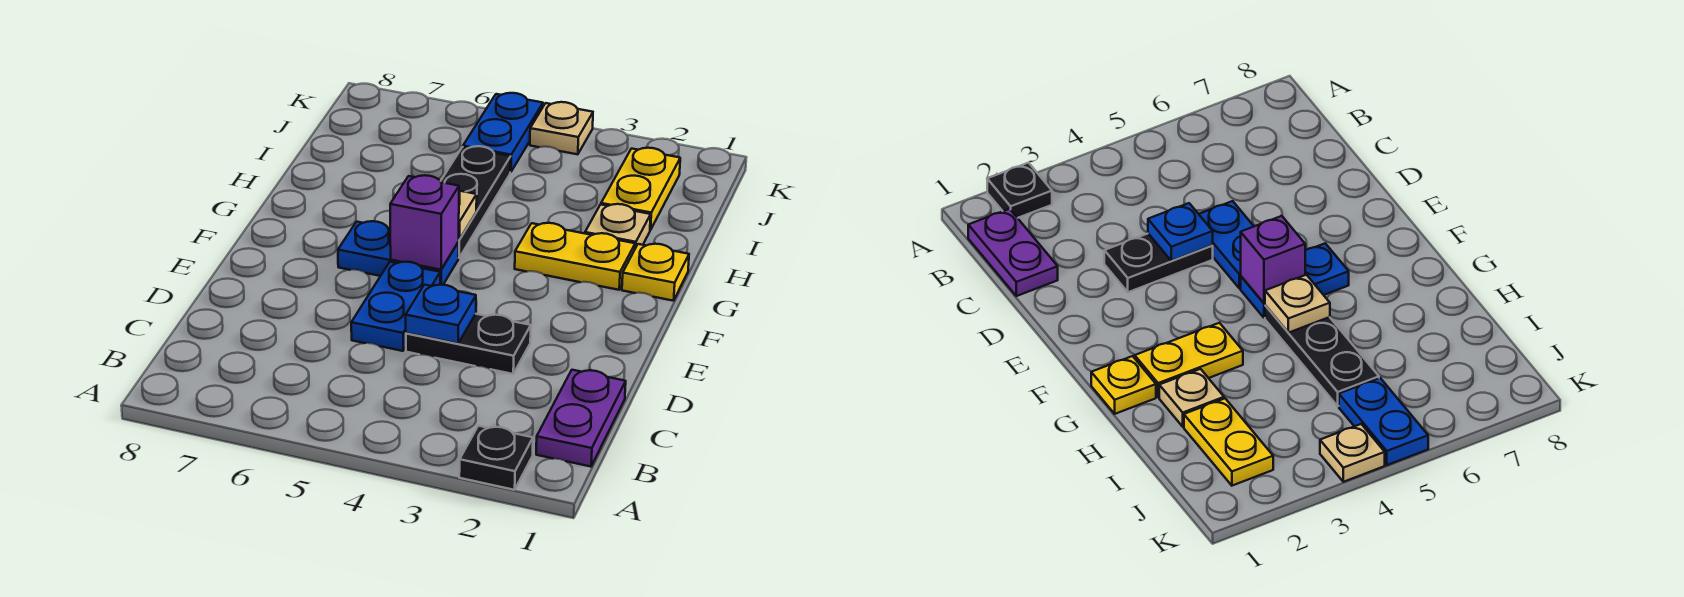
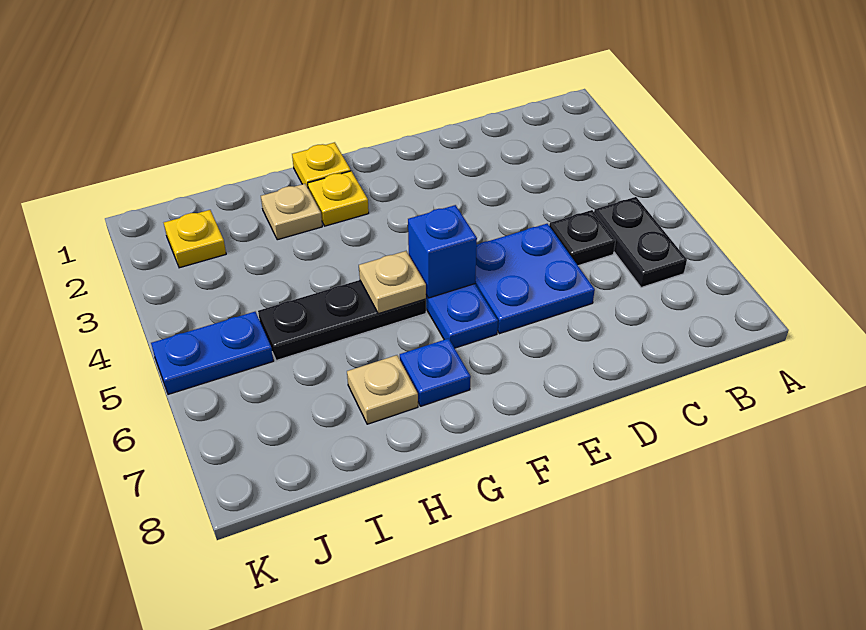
black plate A2 level 1 -> black plate C5 level 1
purple plate B1:C1 level 1 -> none
black plate D3:D4 level 1 -> black plate B5:B6 level 1
blue plate D4 level 2 -> blue plate G7 level 1
blue plate D5:E5 level 1 -> blue plate D5:E6 level 1
purple brick F5 level 2 -> blue brick F5 level 2
yellow plate G2:G3 level 1 -> yellow plate G2 level 1
yellow plate I2:J2 level 1 -> yellow plate J2 level 1
tan plate K4 level 1 -> tan plate H7 level 1

